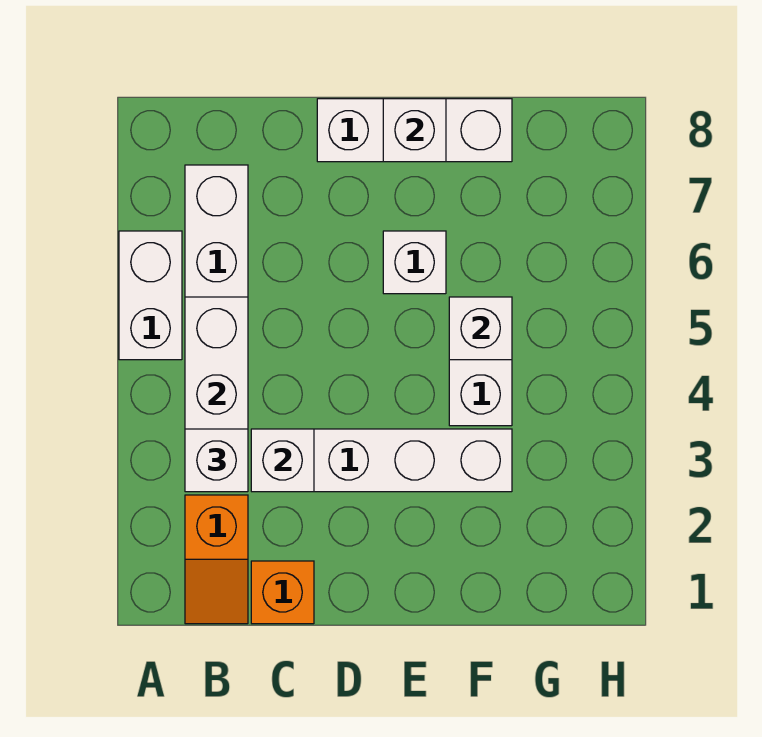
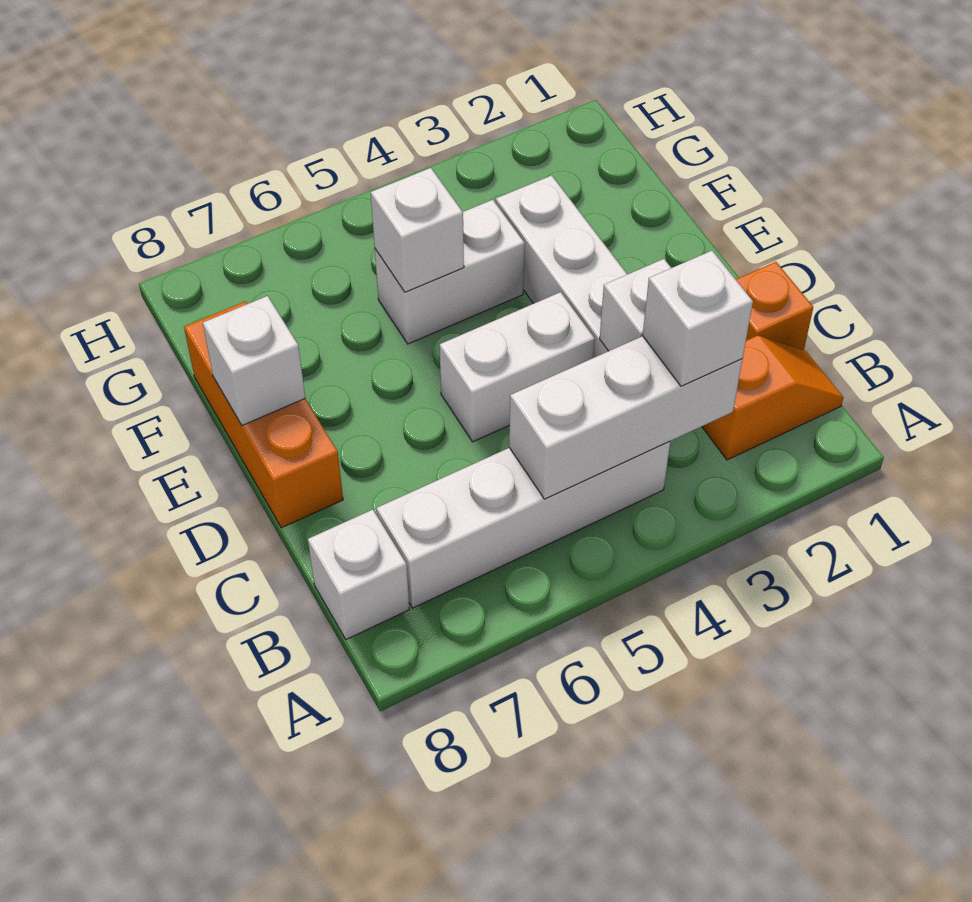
white brick A5:A6 level 1 -> white brick D4:D5 level 1
white brick D8:F8 level 1 -> orange brick D8:F8 level 1
white brick E6 level 1 -> white brick B8 level 1

